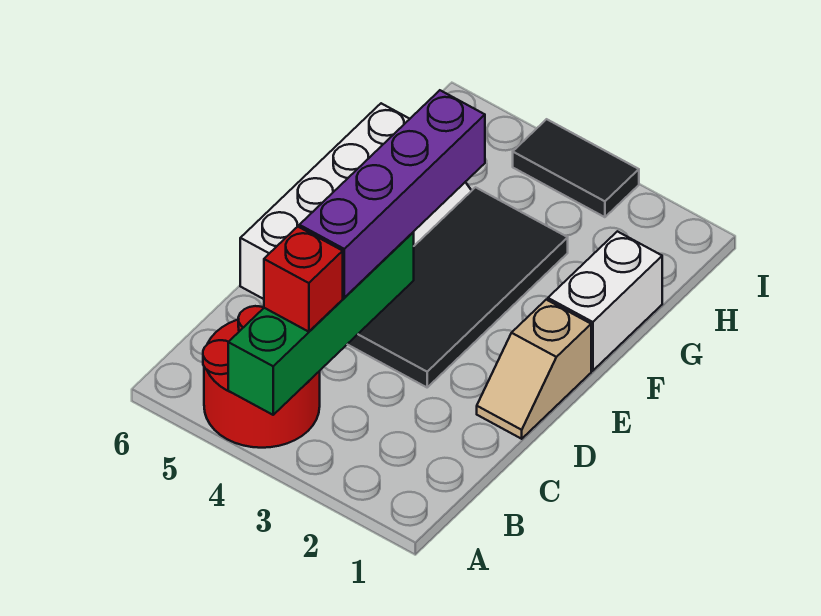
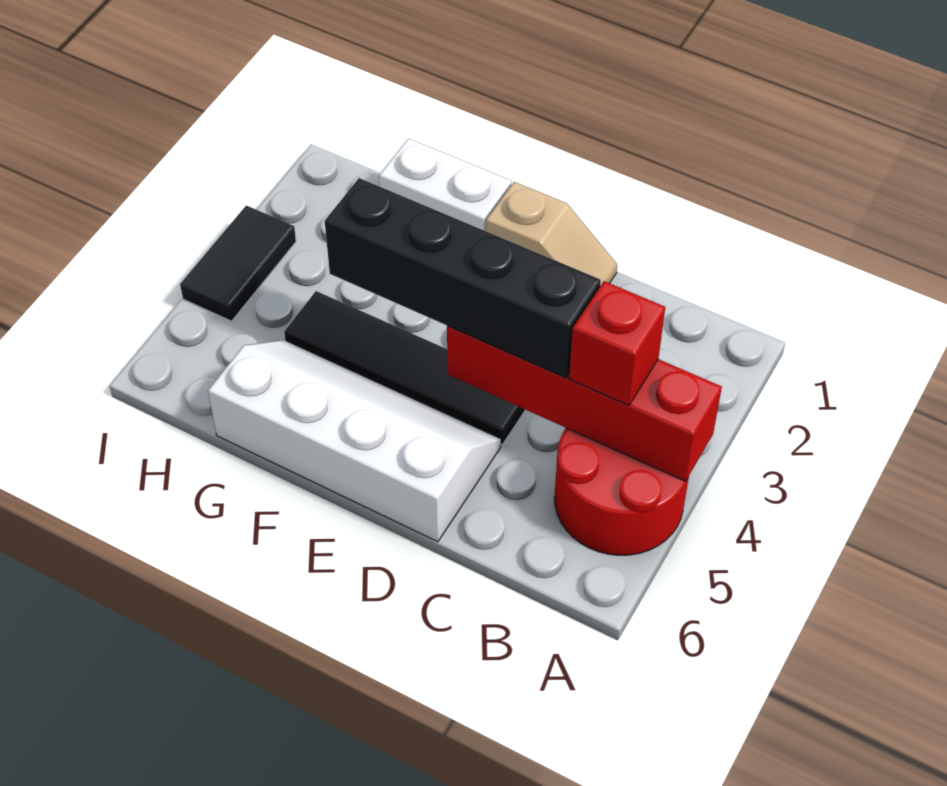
green brick A4:D4 level 2 -> red brick A4:D4 level 2
purple brick C4:F4 level 3 -> black brick C4:F4 level 3
black tile D3:G4 level 1 -> black tile D4:G4 level 1

